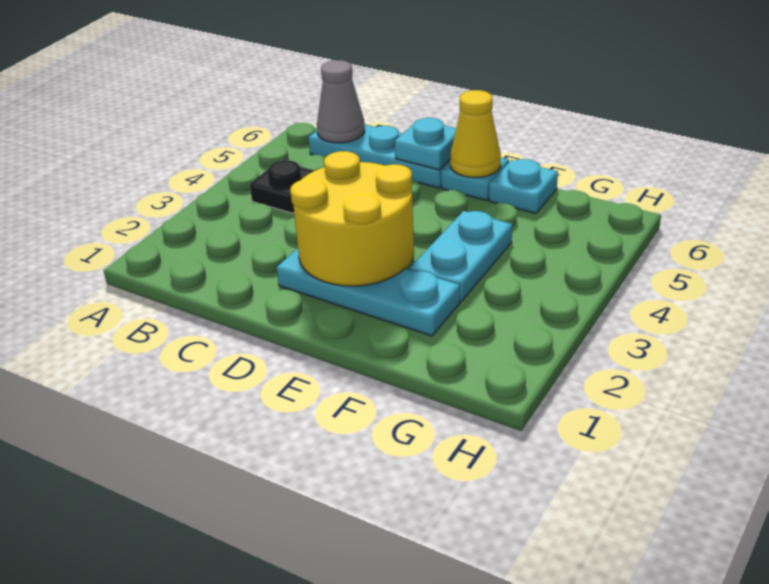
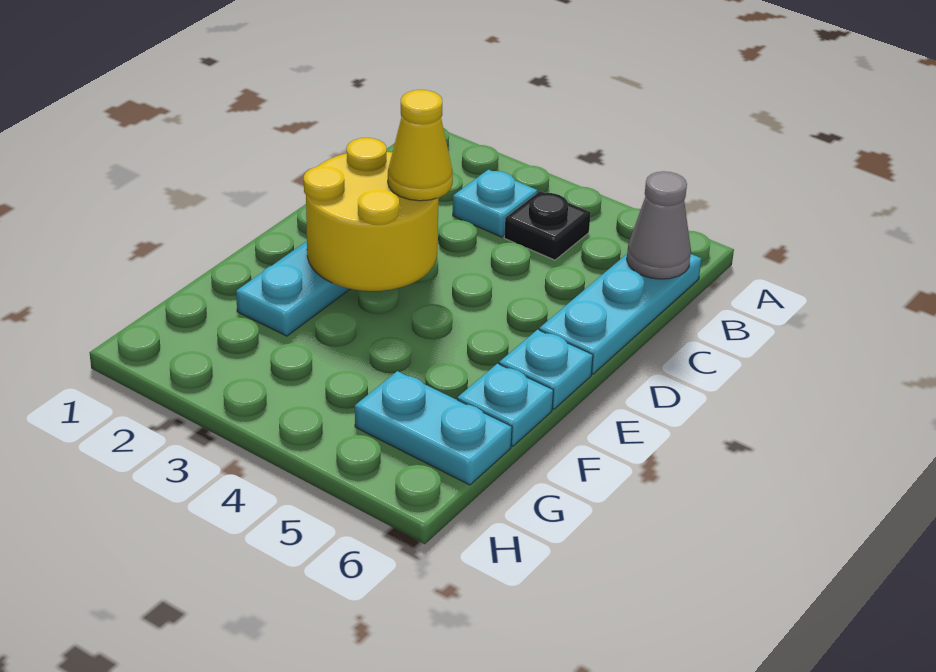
cyan plate D6 level 2 -> cyan plate B3 level 1
yellow cone E6 level 2 -> yellow cone D3 level 3
cyan plate F3:F4 level 1 -> cyan plate G5:G6 level 1

